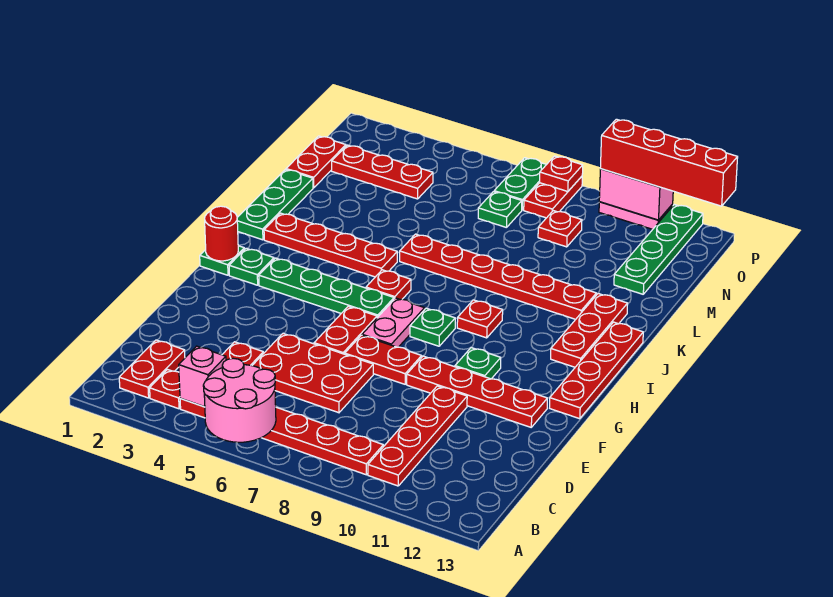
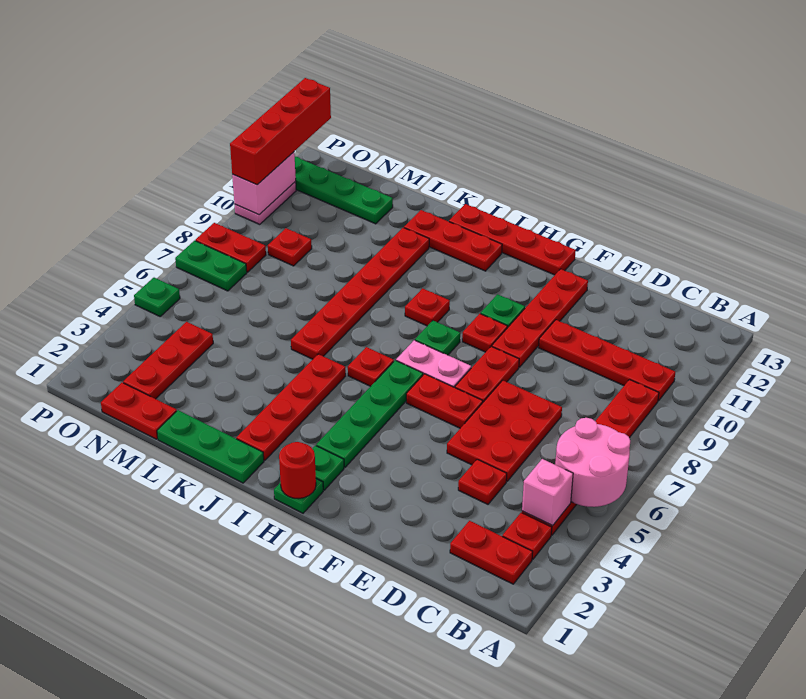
green plate N7 level 1 -> green plate P5 level 1
red plate P8 level 2 -> red plate G9 level 1

